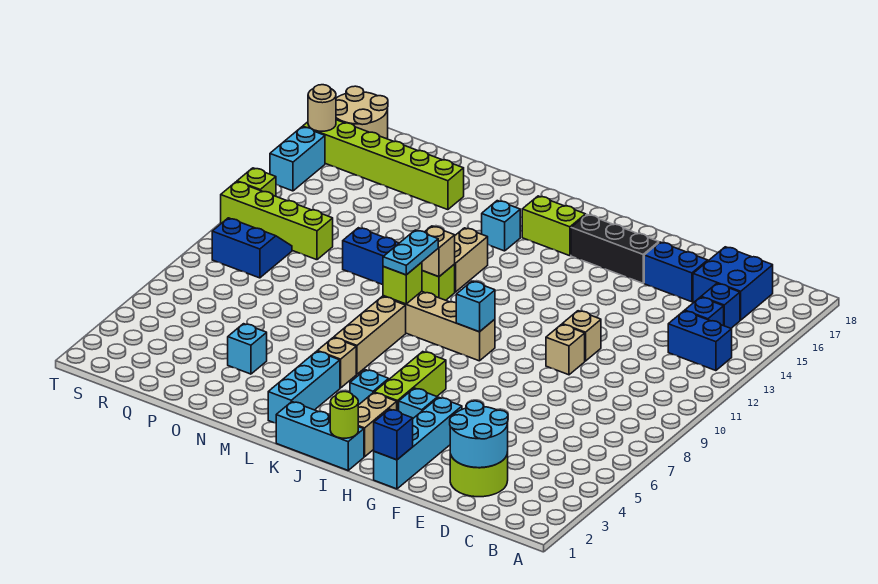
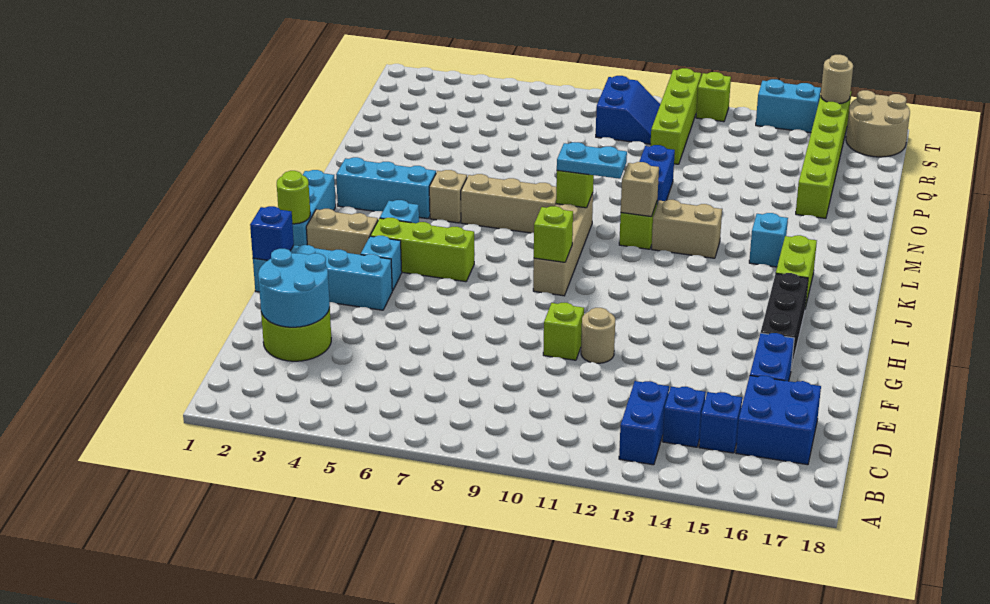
tan brick F10 level 1 -> lime brick F10 level 1
tan brick F11 level 1 -> tan round brick F11 level 1
cyan brick I9 level 2 -> lime brick I9 level 2
cyan brick O4 level 1 -> none

